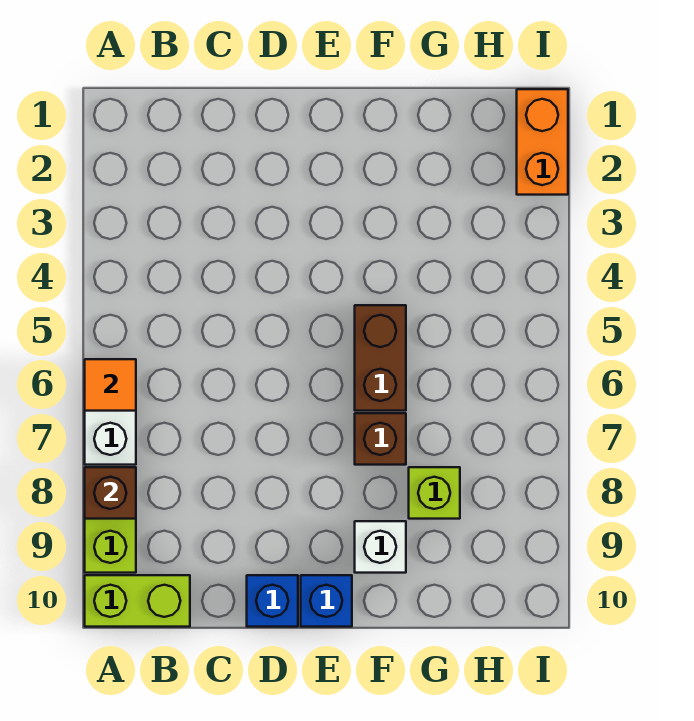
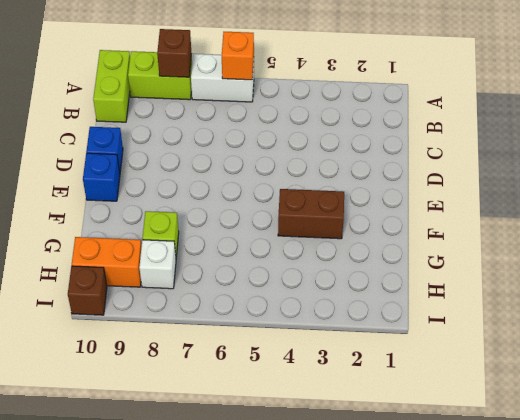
orange tile A6 level 2 -> orange brick A6 level 2
brown brick F5:F6 level 1 -> brown brick F3:F4 level 1
brown brick F7 level 1 -> brown brick I10 level 1
white brick F9 level 1 -> white brick H8 level 1
orange brick I1:I2 level 1 -> orange brick H9:H10 level 1

